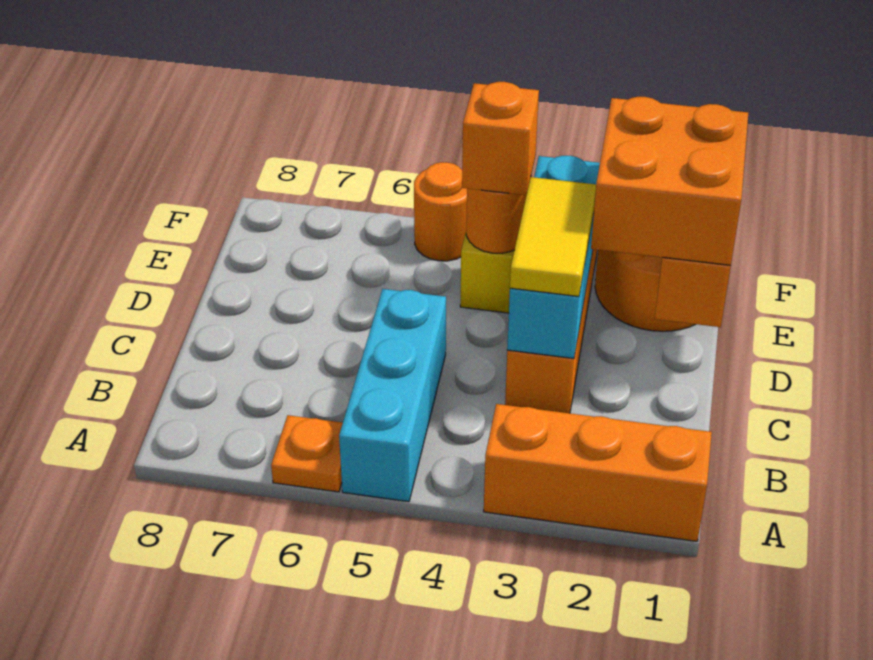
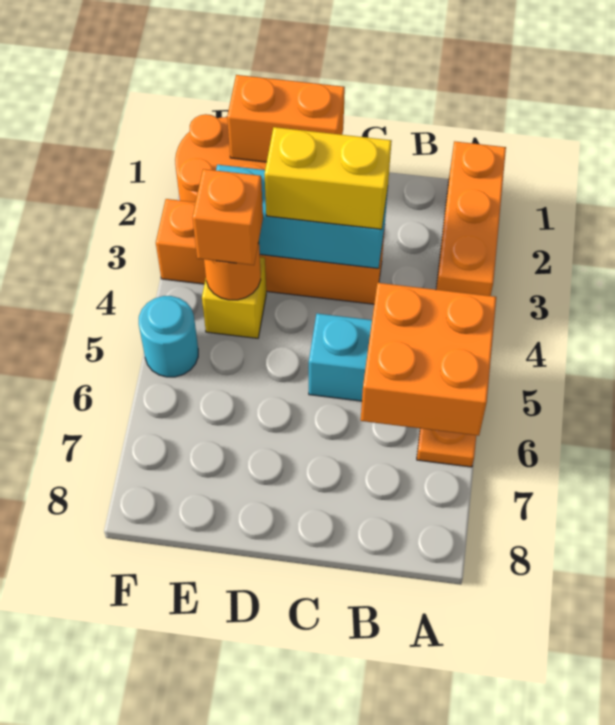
yellow tile C3:D3 level 3 -> yellow brick C3:D3 level 3
orange brick D1:E2 level 3 -> orange brick A5:B6 level 2
orange round brick F5 level 1 -> cyan round brick F5 level 1

